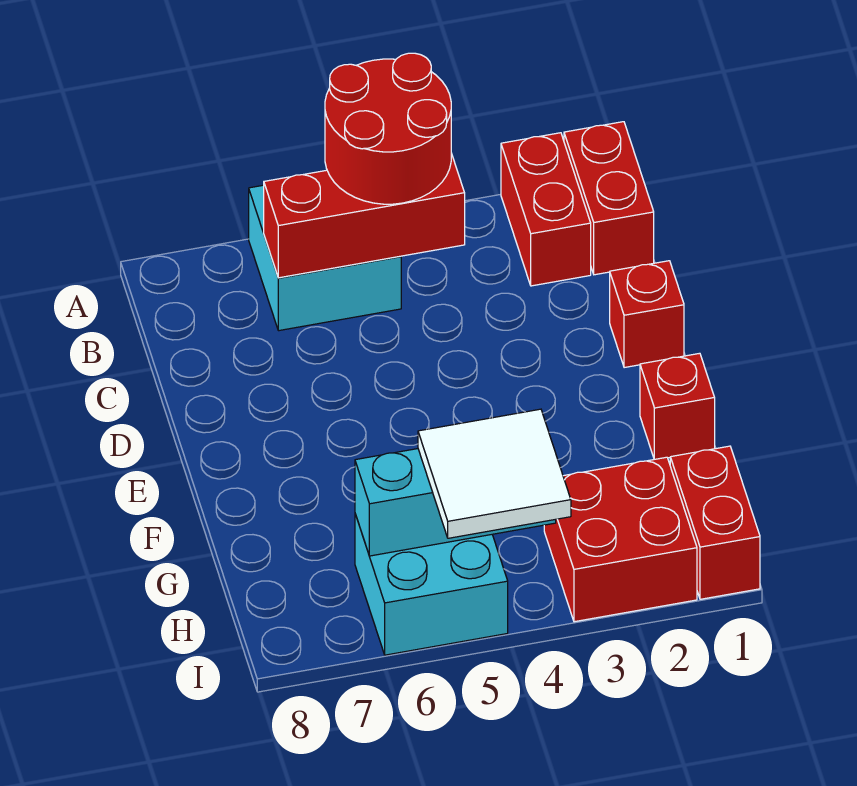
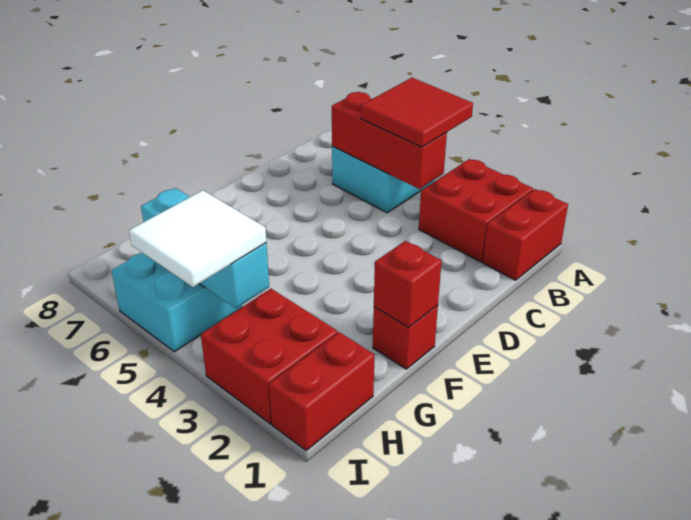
red brick A2:B2 level 1 -> red brick A2:B3 level 1
red round brick A4:B5 level 3 -> red tile A4:B5 level 3
red brick D1 level 1 -> red brick F1 level 2

